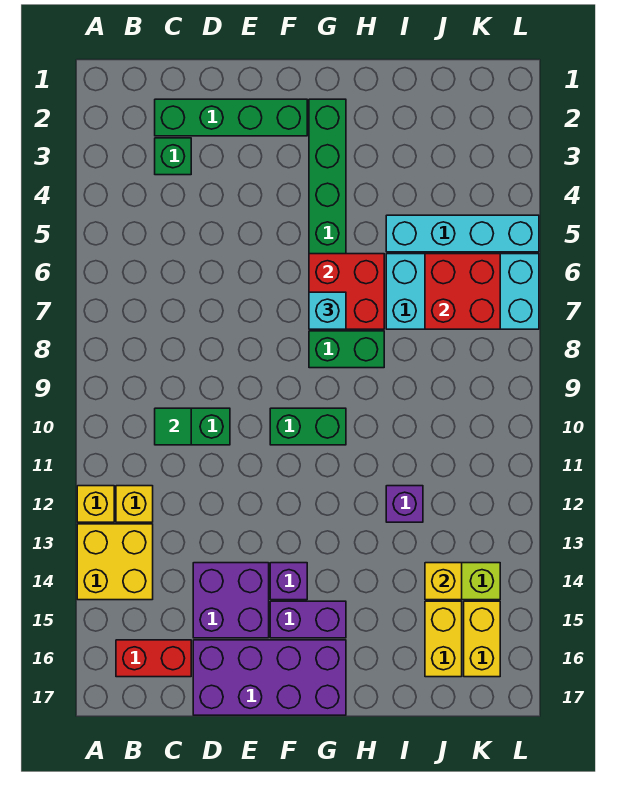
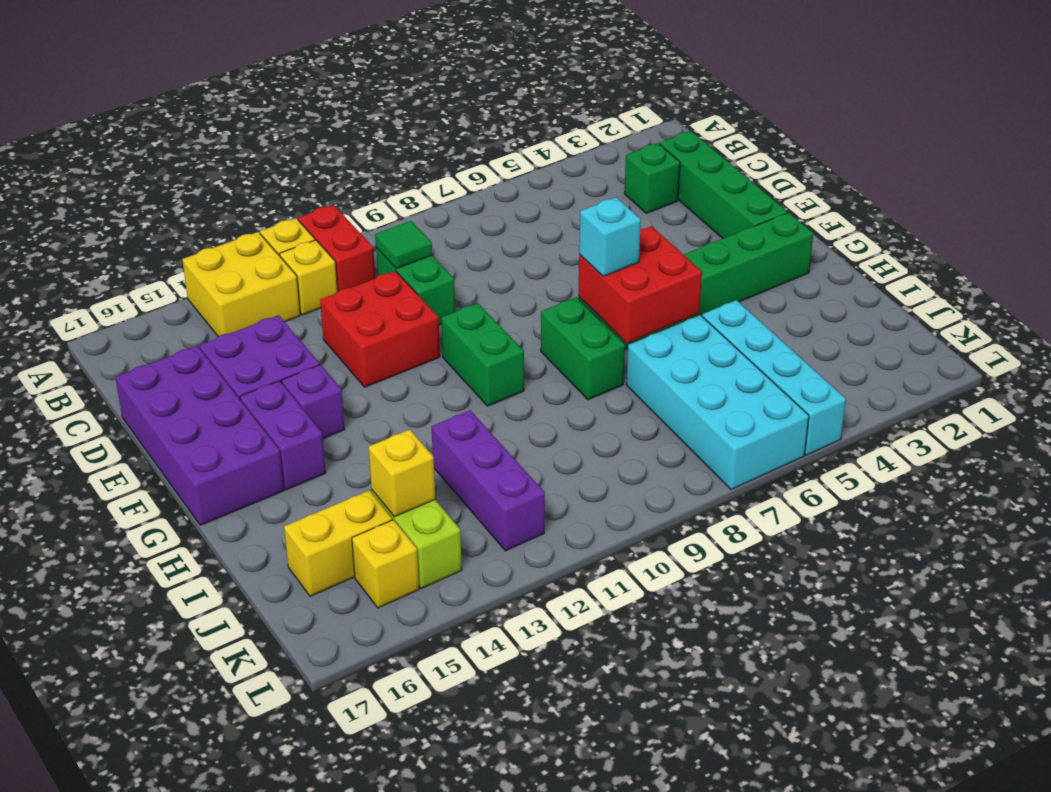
red brick B16:C16 level 1 -> red brick A11:B11 level 1
purple brick I12 level 1 -> purple brick I12:K12 level 1
red brick J6:K7 level 2 -> red brick D11:E12 level 1
yellow brick K15:K16 level 1 -> yellow brick K15 level 1

